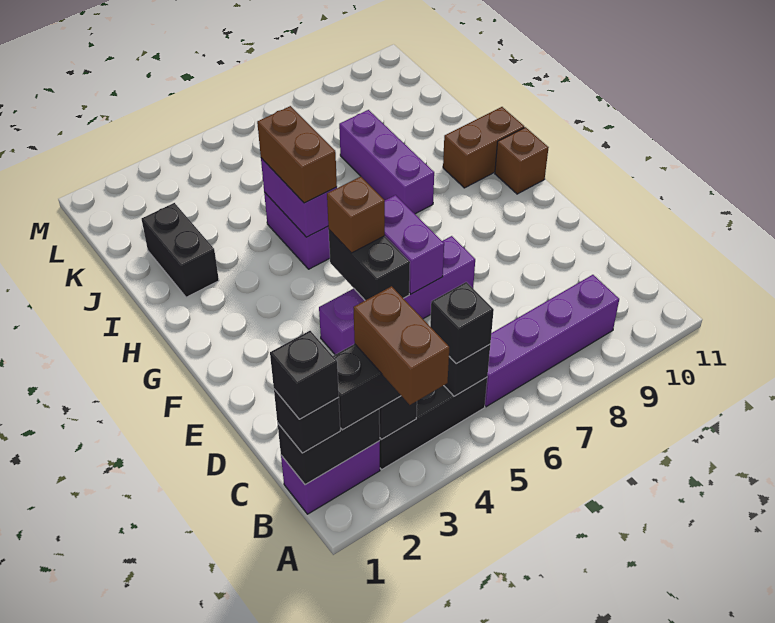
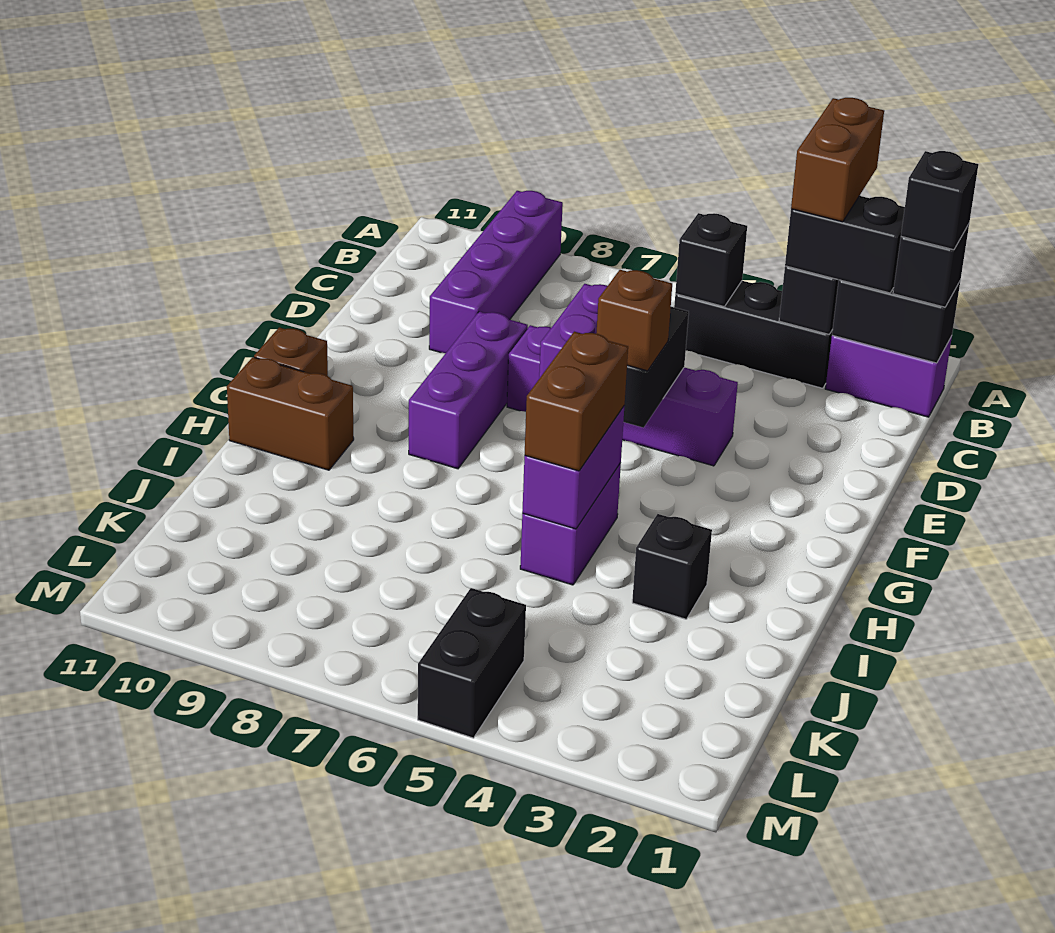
black brick B5 level 3 -> black brick I3 level 1
purple brick B6:B9 level 1 -> purple brick A9:D9 level 1
purple brick H8:J8 level 1 -> purple brick E8:G8 level 1
black brick I2:J2 level 1 -> black brick L5:M5 level 1

